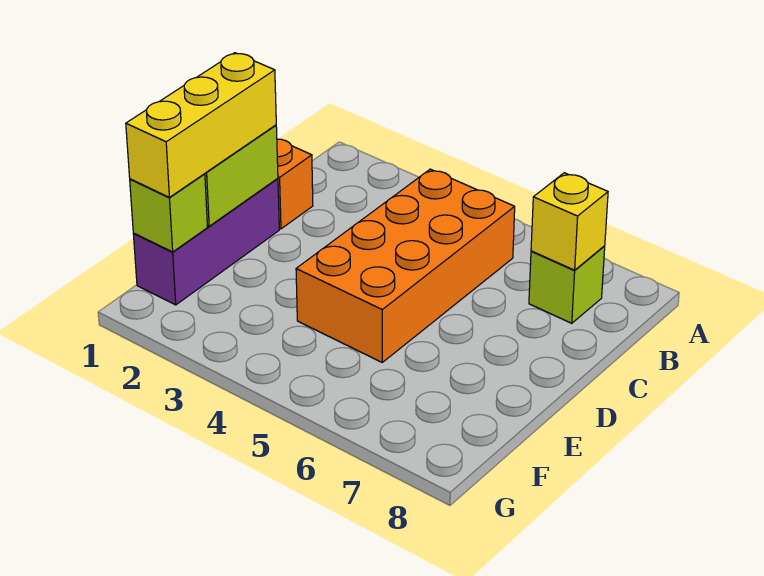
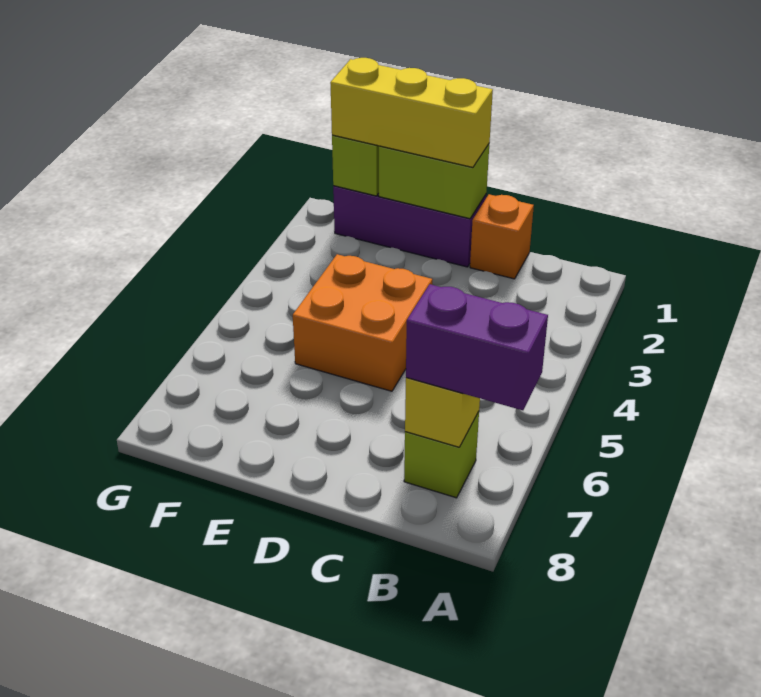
none -> purple brick A7:B7 level 3
orange brick B4:E5 level 1 -> orange brick D4:E5 level 1

